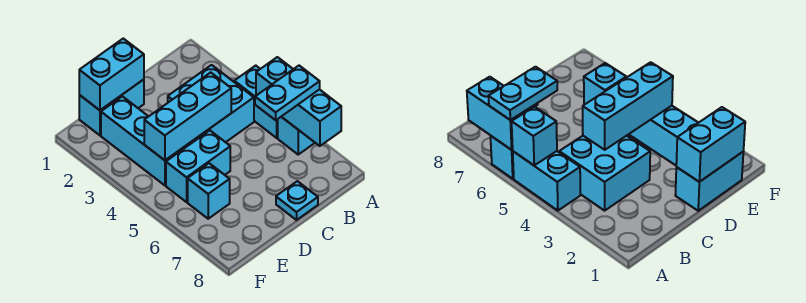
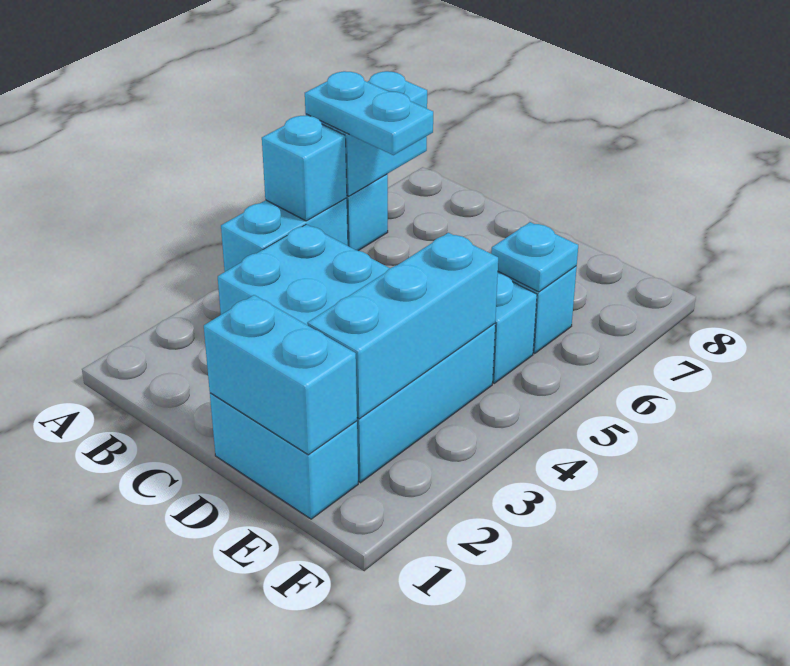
cyan brick C4:E4 level 2 -> cyan brick E2:E4 level 2
cyan plate C8 level 1 -> cyan plate E6 level 2

